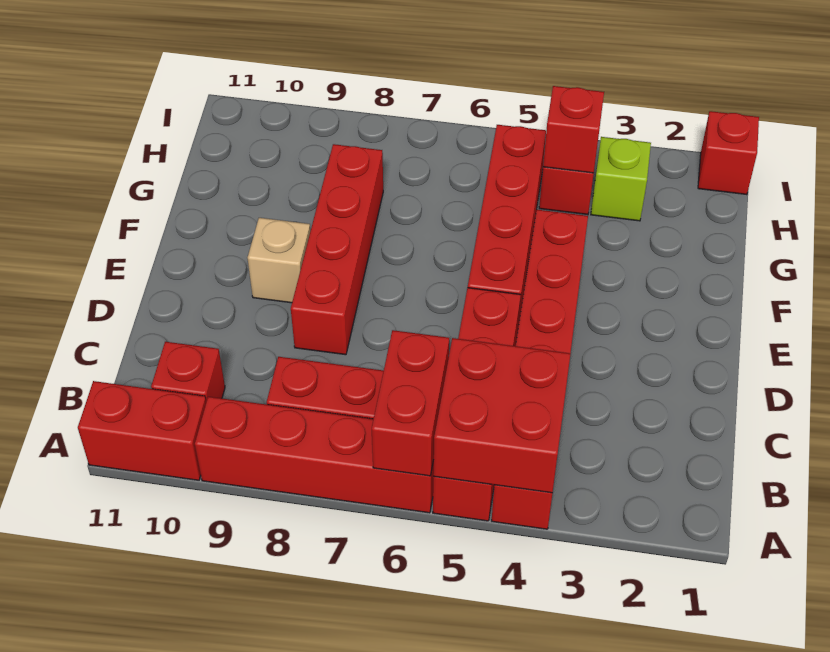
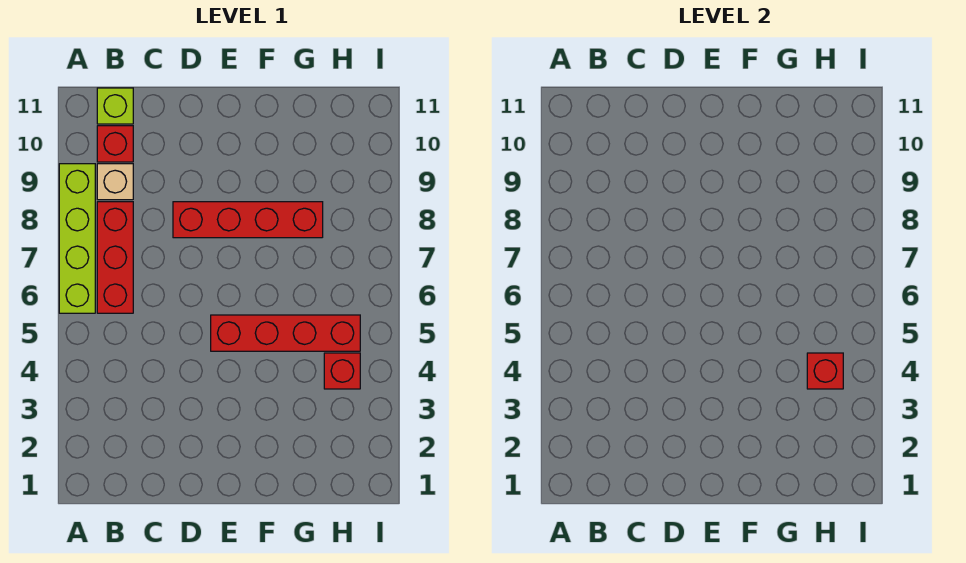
red brick A4:F4 level 1 -> none
red brick A4:B5 level 2 -> none
red brick A5:D5 level 1 -> none
red brick A6:A9 level 1 -> lime brick A6:A9 level 1
red brick A6:B6 level 2 -> none
red brick A10:A11 level 1 -> none
tan brick E9 level 1 -> tan brick B9 level 1
lime brick H3 level 1 -> lime brick B11 level 1
red brick I1 level 1 -> none

